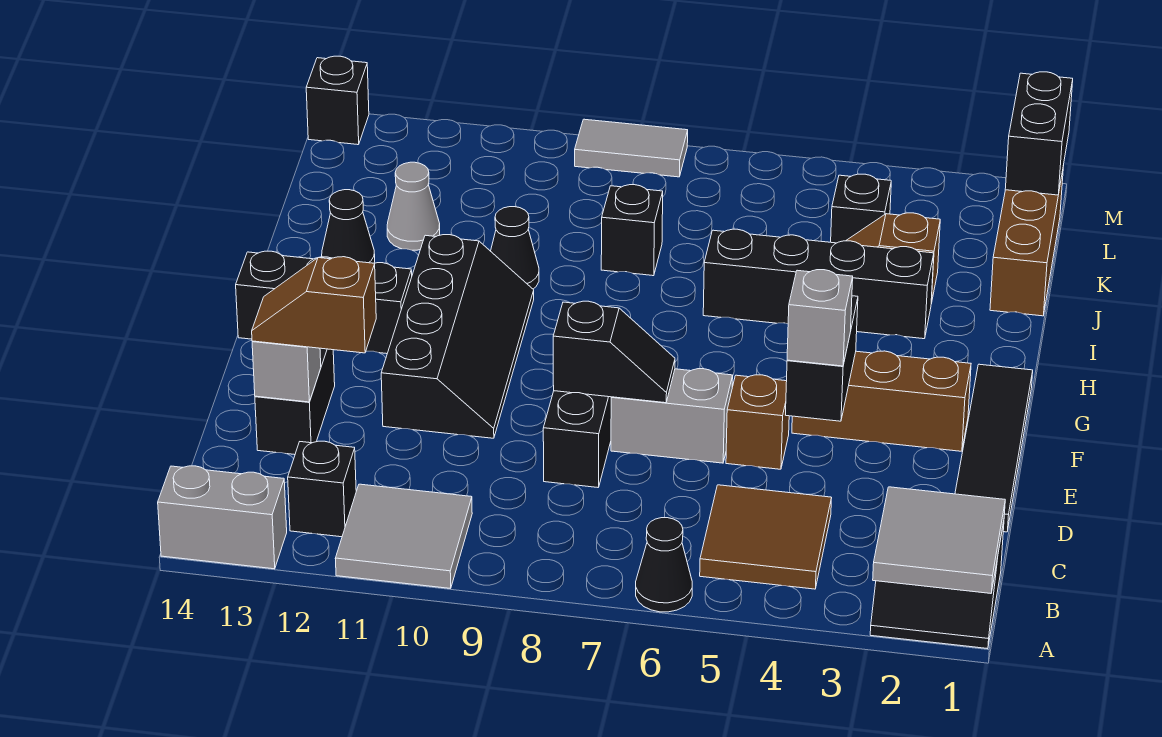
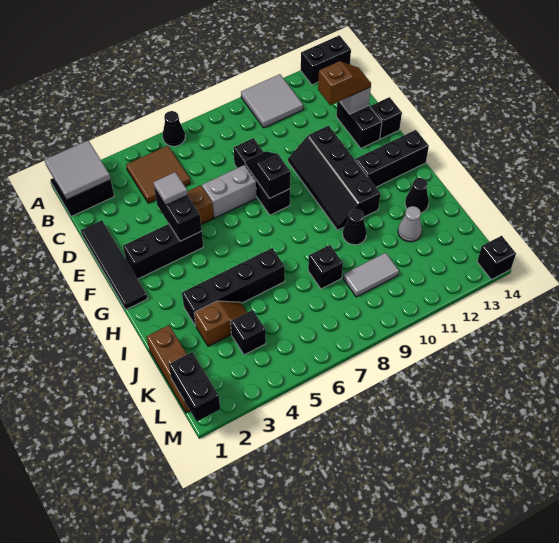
grey brick A13:A14 level 1 -> black brick A13:A14 level 1
black brick B12 level 1 -> black brick E14 level 1
grey brick E4 level 3 -> grey tile E4 level 3
black slope E7:E8 level 2 top 8 -> black slope E8:F8 level 2 top F
brown brick F2:F4 level 1 -> black brick F2:F4 level 1
grey tile M8:M9 level 1 -> grey tile K9:K10 level 1

